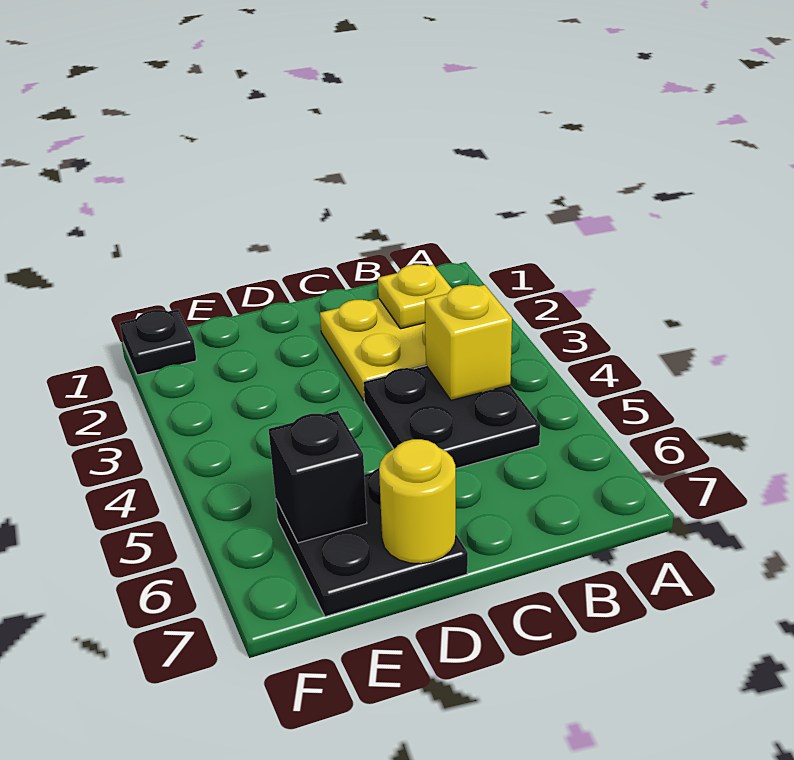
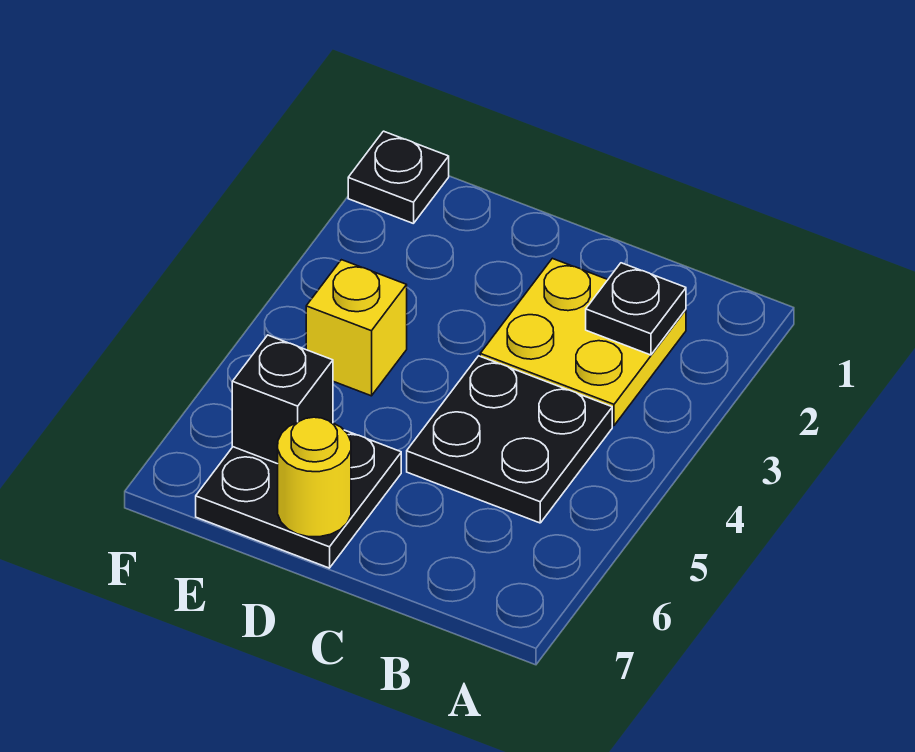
yellow plate B2 level 2 -> black plate B2 level 2
yellow brick B4 level 2 -> yellow brick E4 level 1

